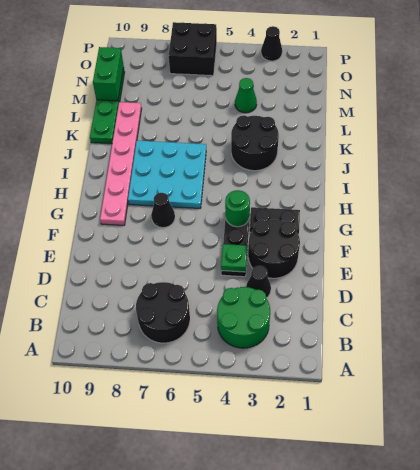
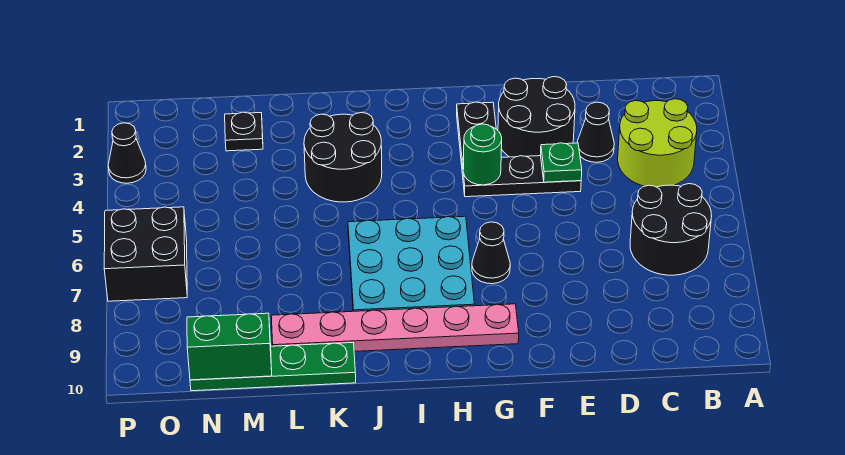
green round brick B3:C4 level 1 -> lime round brick B3:C4 level 1
none -> black plate M2 level 1
green cone M4 level 1 -> none

